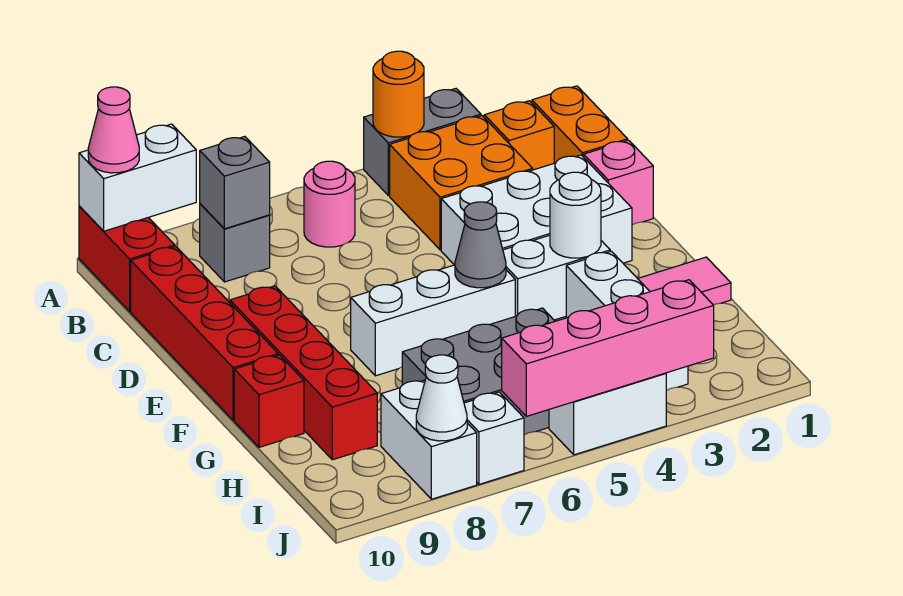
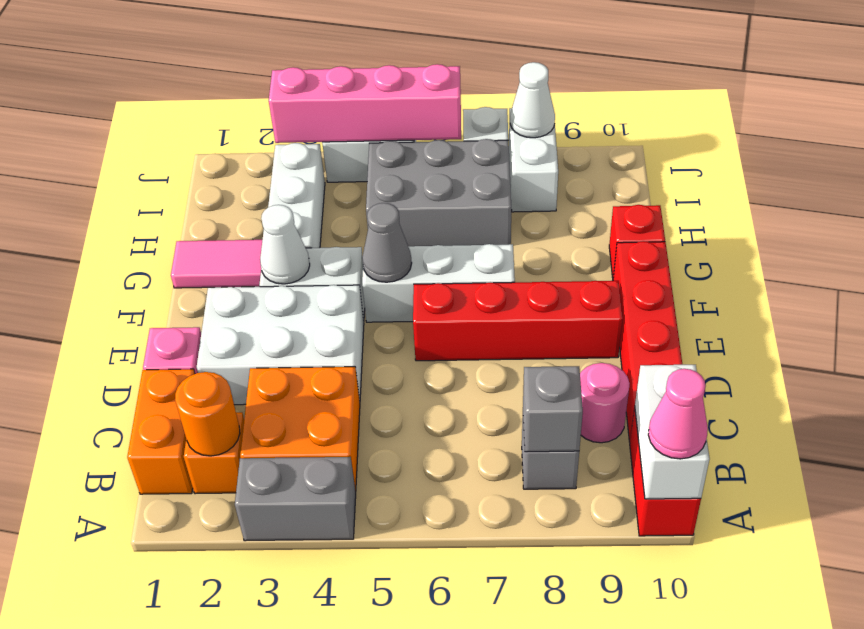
orange round brick A4 level 2 -> orange round brick B2 level 2
white brick A9:A10 level 2 -> white brick A10:B10 level 2
pink round brick B6 level 1 -> pink round brick C9 level 1
red brick E9:H9 level 1 -> red brick E6:E9 level 1
white round brick F3 level 2 -> white cone F3 level 2

